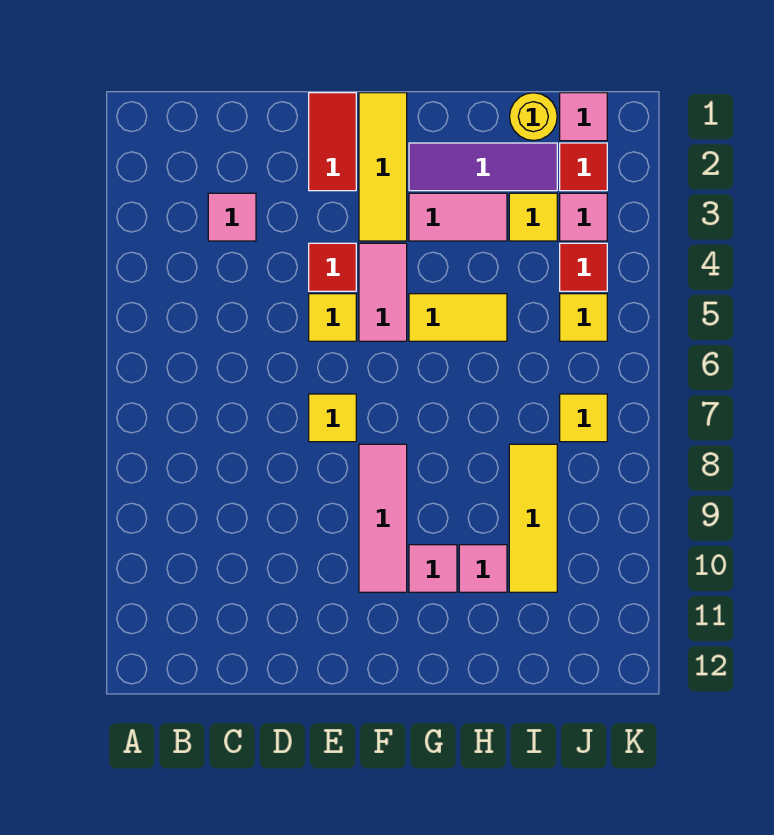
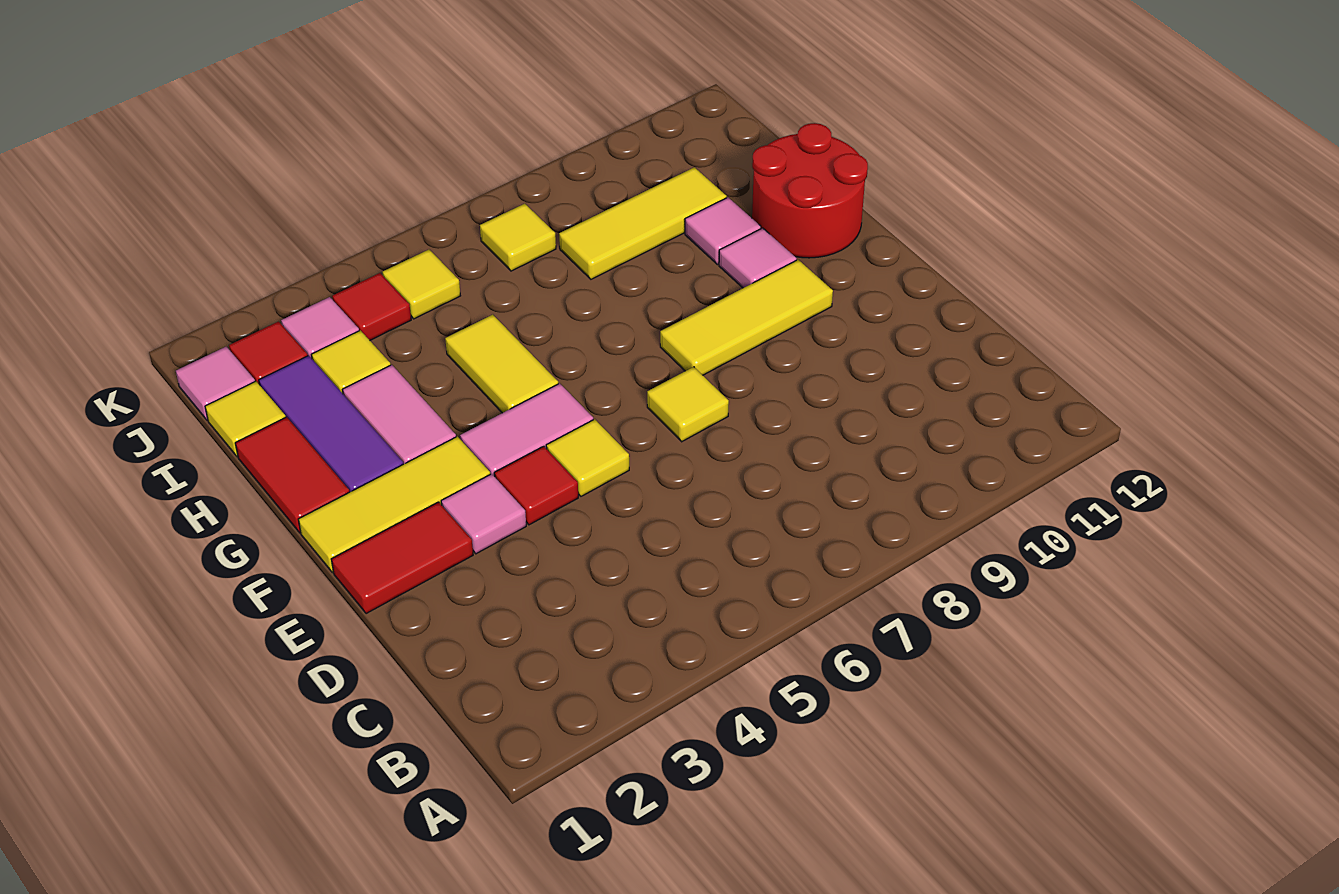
pink tile C3 level 1 -> pink tile E3 level 1
pink tile F8:F10 level 1 -> yellow tile F8:F10 level 1
none -> red tile G1:H1 level 1
none -> red round brick G11:H12 level 1
yellow round brick I1 level 1 -> yellow tile I1 level 1

